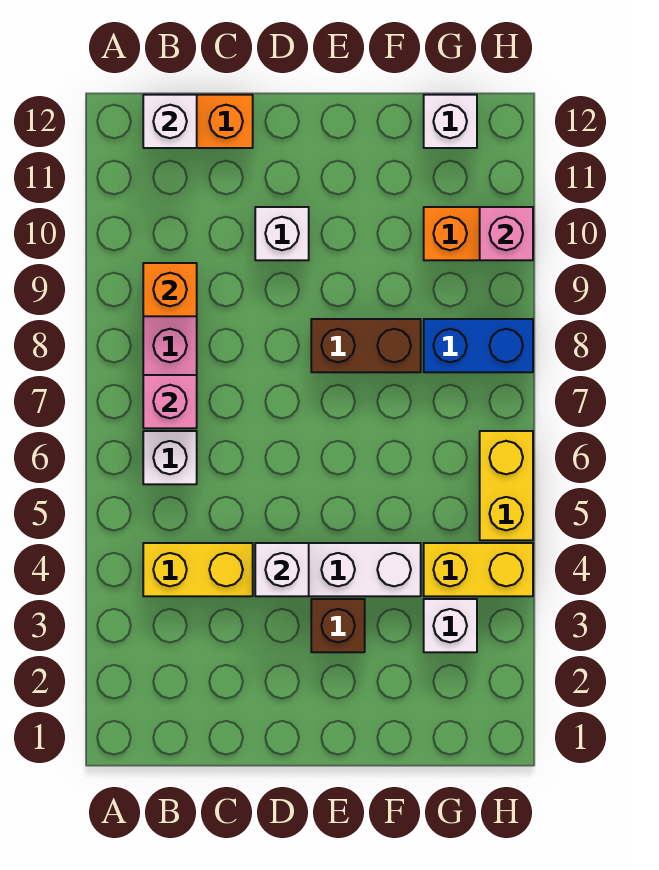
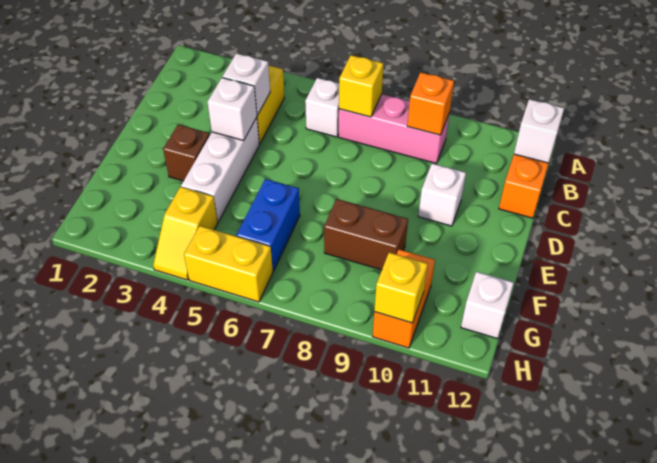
pink brick B7 level 2 -> yellow brick B7 level 2
brown brick E8:F8 level 1 -> brown brick F8:F9 level 1
white brick G3 level 1 -> white brick C4 level 2
yellow brick G4:H4 level 1 -> yellow slope G4:H4 level 1 top G
blue brick G8:H8 level 1 -> blue brick F6:G6 level 1
pink brick H10 level 2 -> yellow brick H10 level 2

